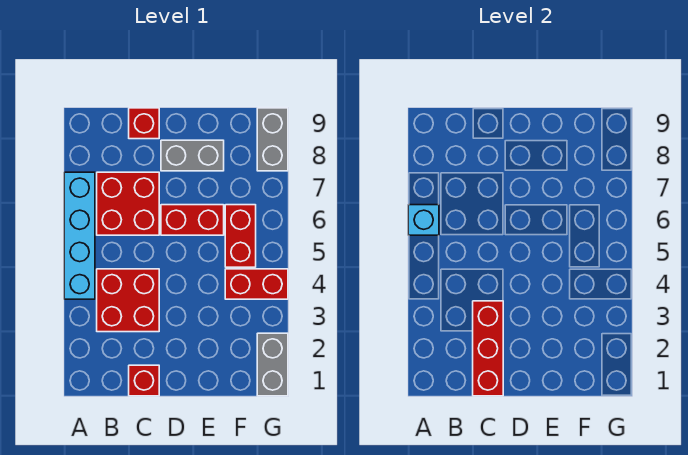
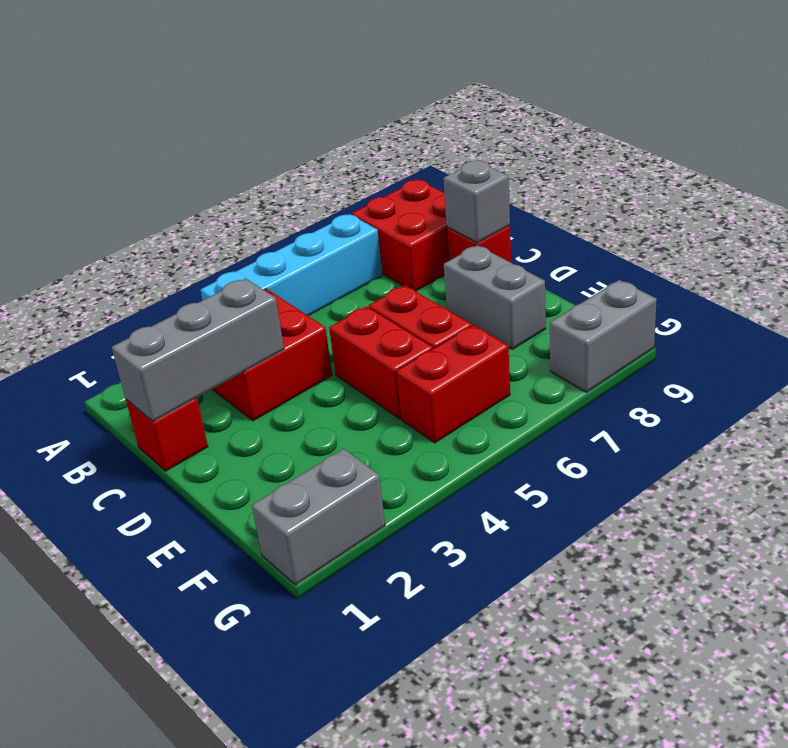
cyan brick A6 level 2 -> none
red brick B6:C7 level 1 -> red brick A8:B9 level 1
red brick C1:C3 level 2 -> grey brick C1:C3 level 2
none -> grey brick C9 level 2
red brick F4:G4 level 1 -> red brick D5:E5 level 1

